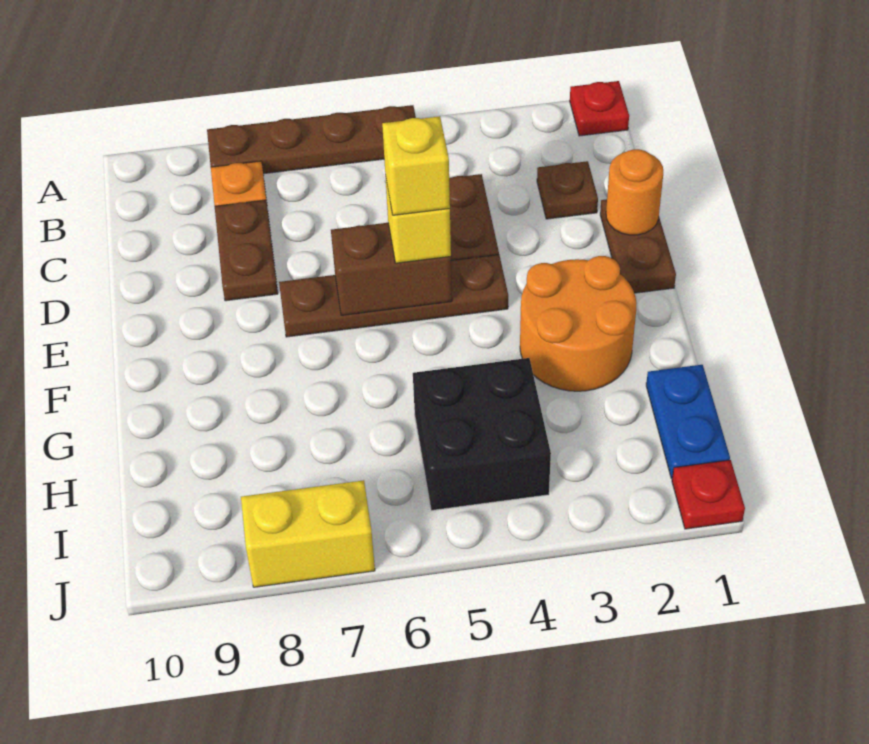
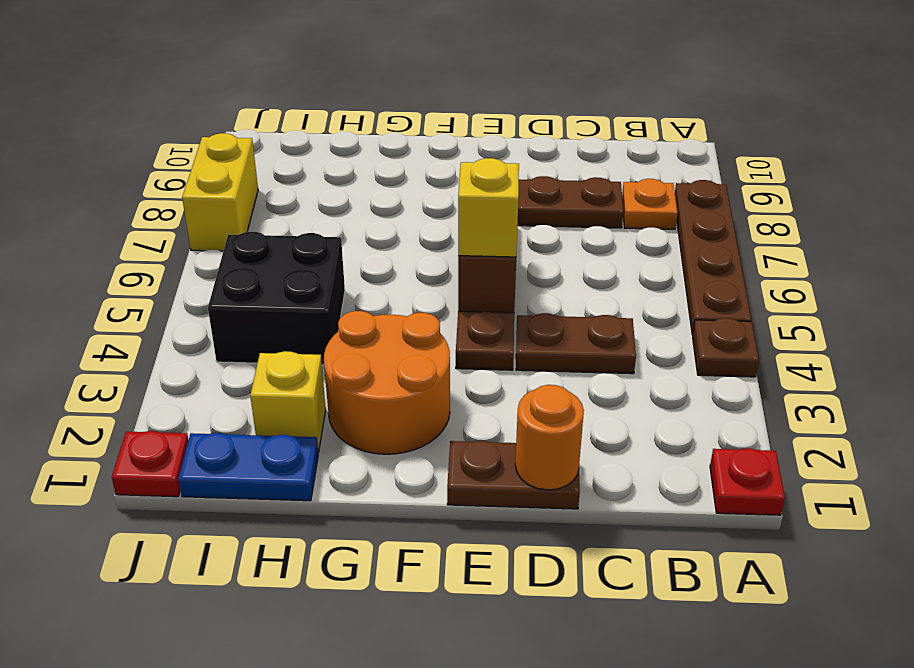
brown plate C2 level 1 -> brown plate A4 level 1
yellow brick E5 level 4 -> yellow brick H2 level 1

